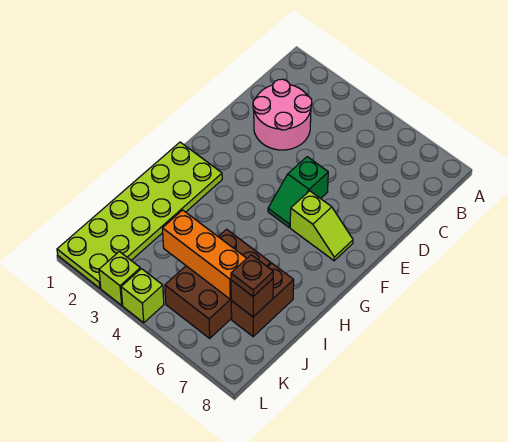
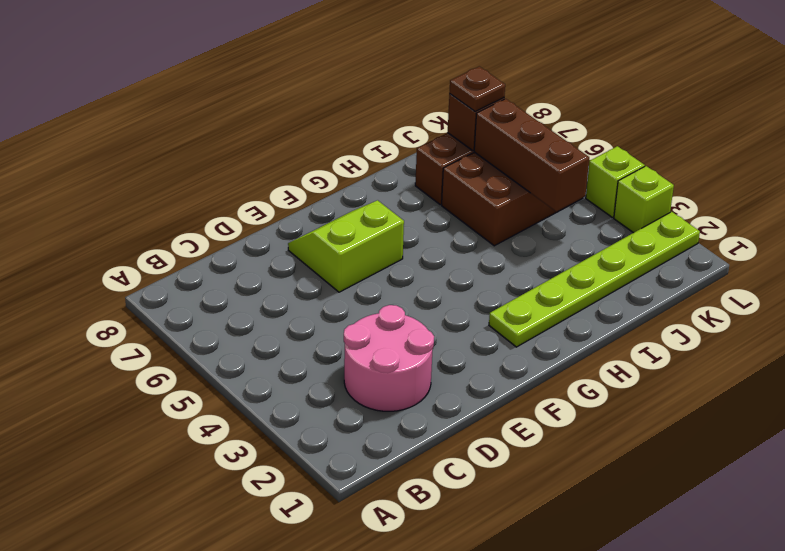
green slope E5:F5 level 1 top E -> none
lime slope F6:F7 level 1 top 6 -> lime slope E6:F7 level 1 top 6
lime plate G1:L2 level 1 -> lime plate G2:L2 level 1
orange brick J4:J6 level 2 -> brown brick J4:J6 level 2

